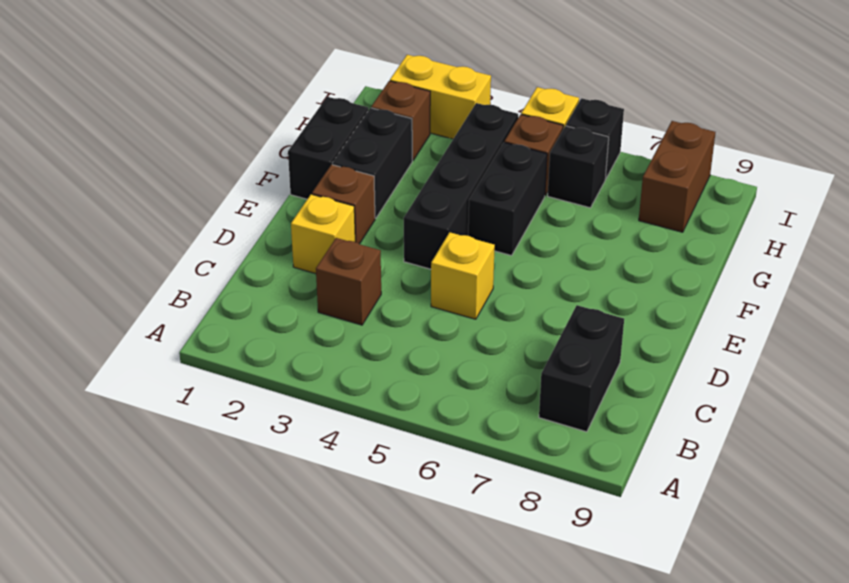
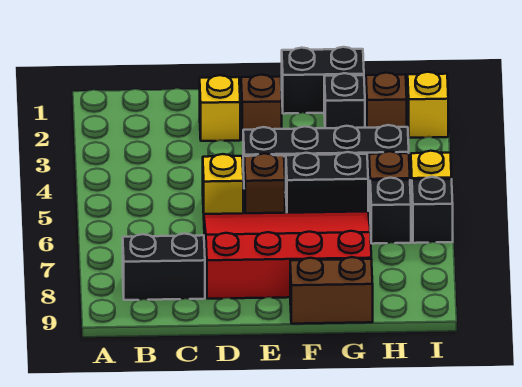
brown brick C3 level 1 -> brown brick E5 level 1
none -> red slope D6:G8 level 1 top 8
black brick F2:G2 level 1 -> black brick G2 level 1
brown brick H8:I8 level 1 -> brown brick F9:G9 level 1
yellow brick I2:I3 level 1 -> yellow brick I2 level 1

